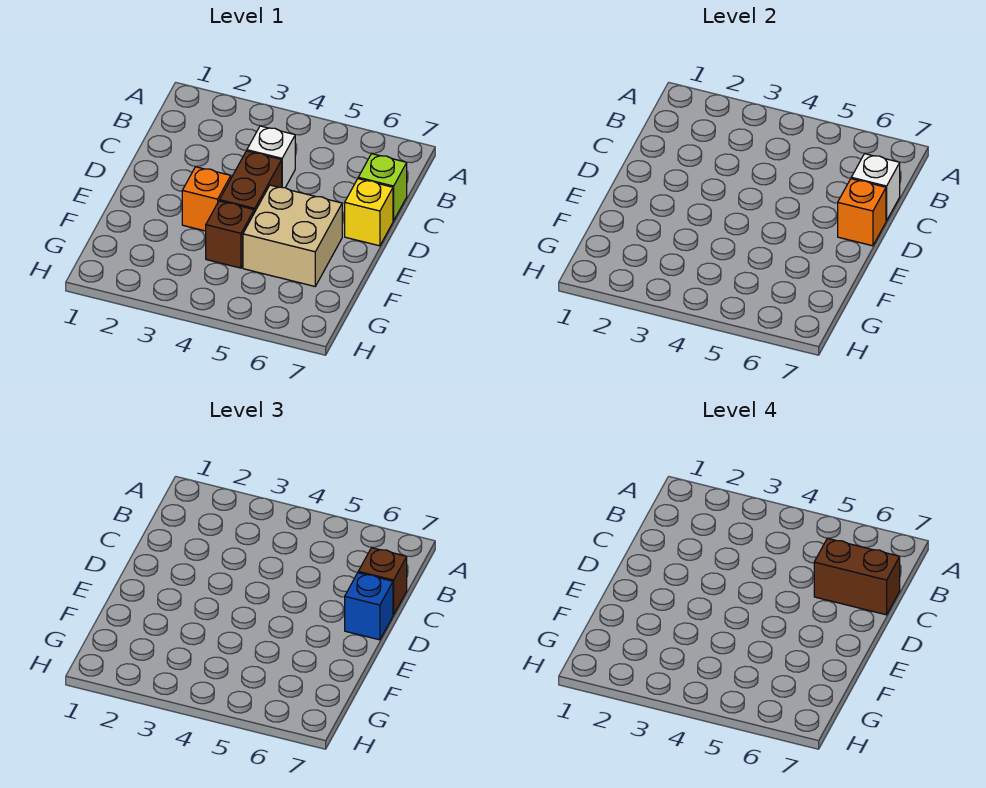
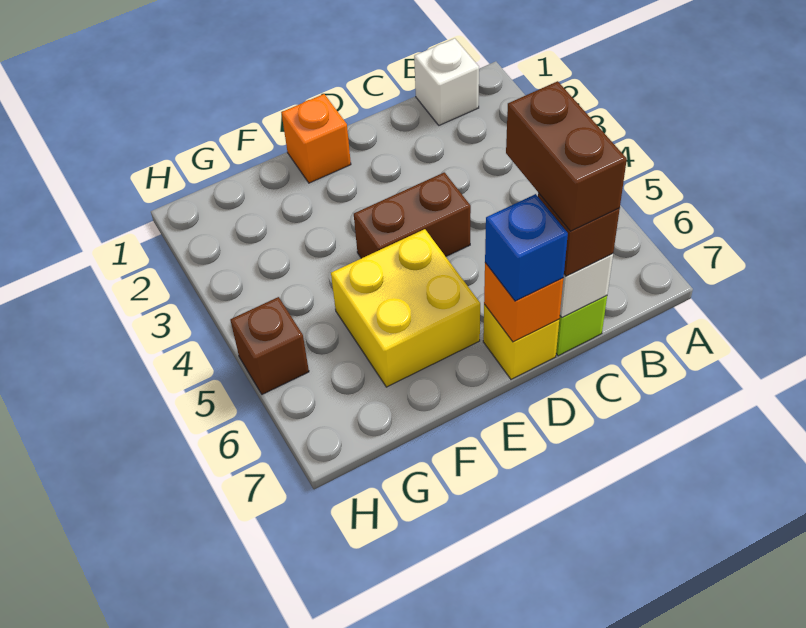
white brick C4 level 1 -> white brick B1 level 1
orange brick E3 level 1 -> orange brick E1 level 1
tan brick E5:F6 level 1 -> yellow brick E5:F6 level 1
brown brick F4 level 1 -> brown brick H5 level 1

